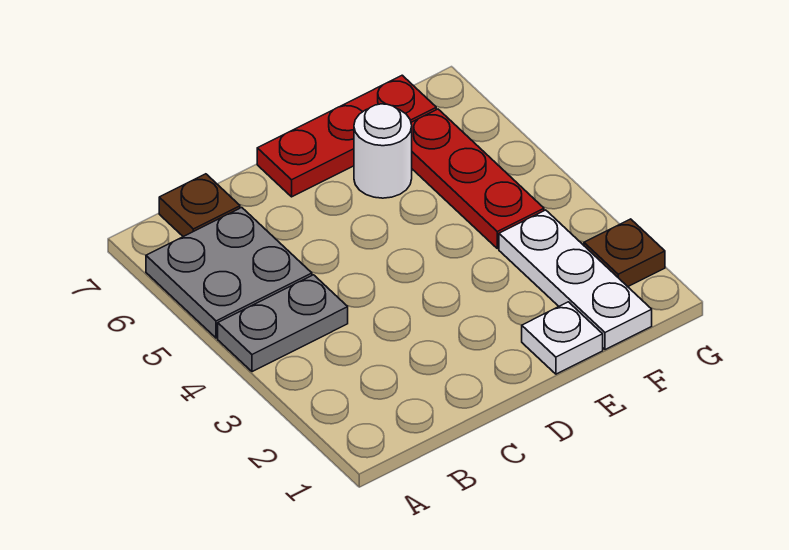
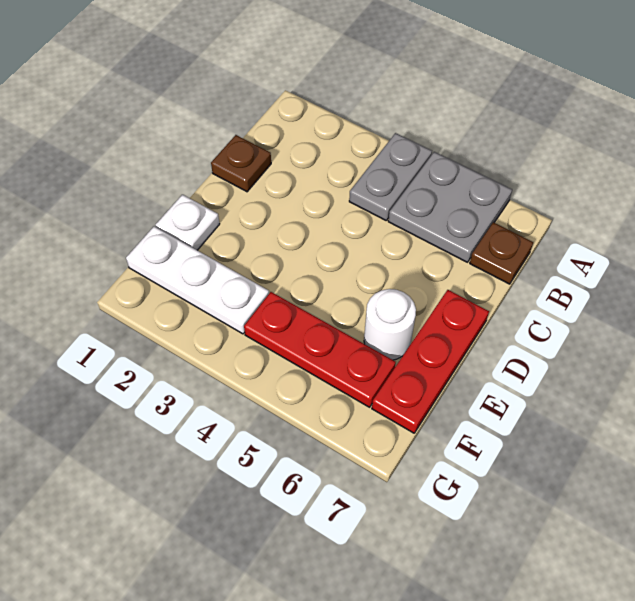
brown plate G2 level 1 -> brown plate C1 level 1

